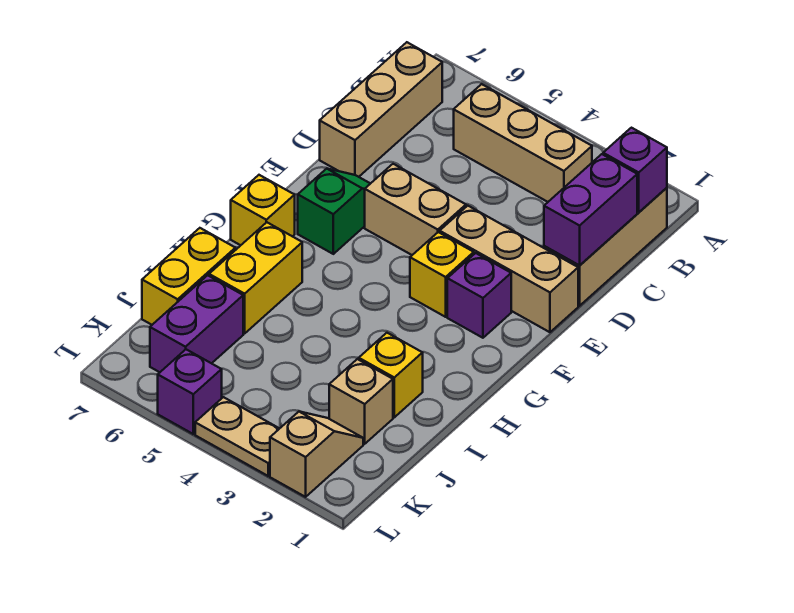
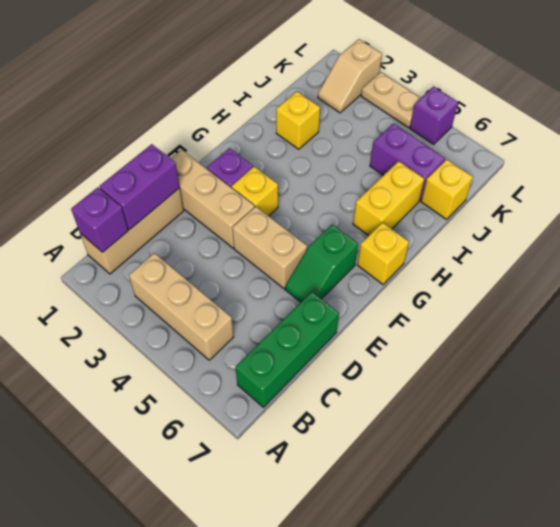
tan brick B7:D7 level 1 -> green brick B7:D7 level 1
yellow brick I7:J7 level 1 -> yellow brick J7 level 1
tan brick J2 level 1 -> none
purple brick J6:K6 level 1 -> purple brick J5:J6 level 1

